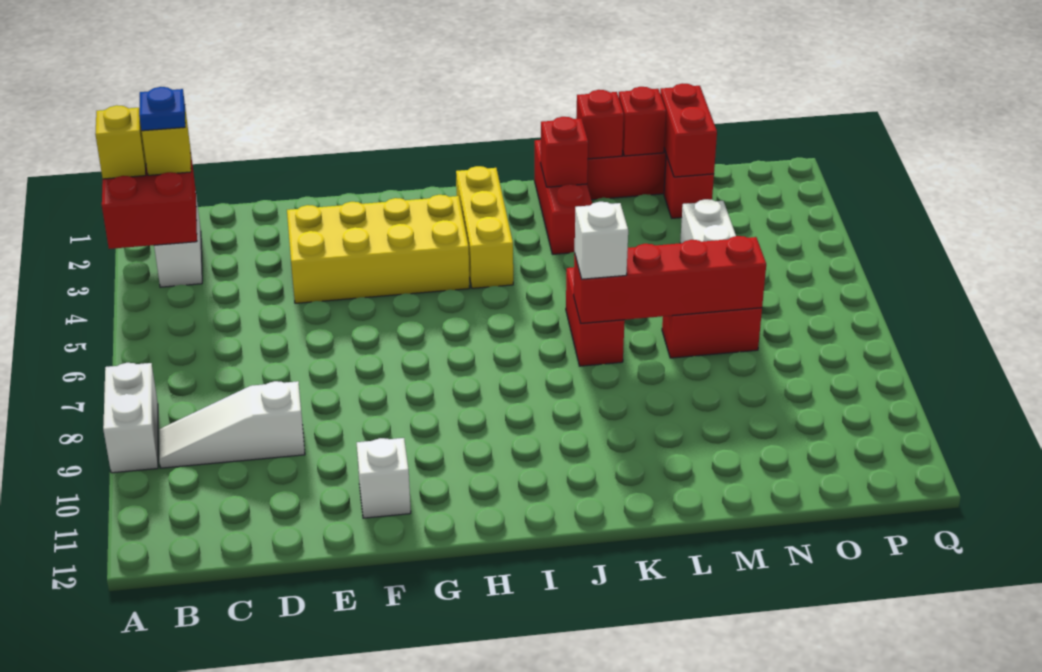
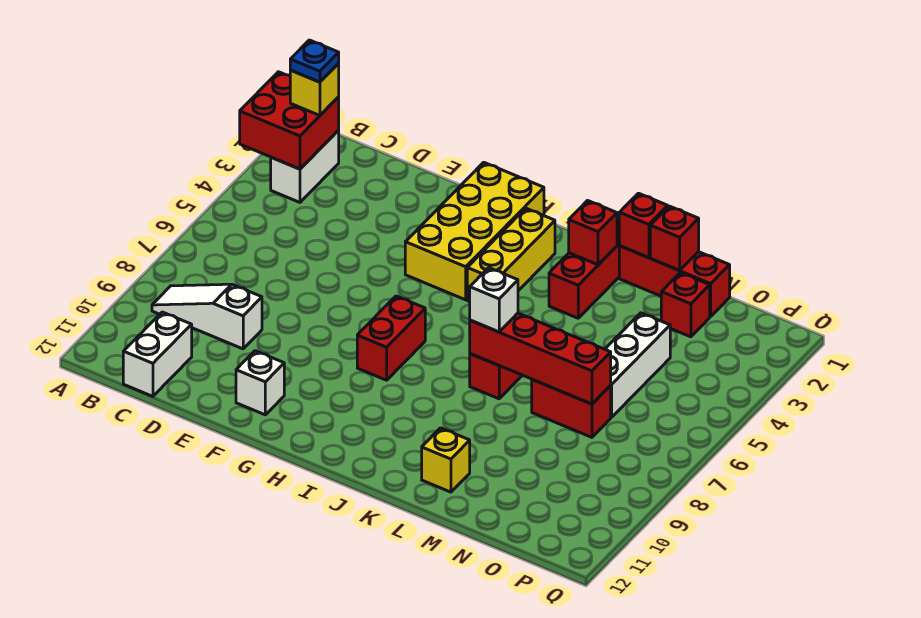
yellow brick A2 level 3 -> yellow brick L11 level 1
white brick A8:A9 level 1 -> white brick C11:C12 level 1
yellow brick E3:H4 level 1 -> yellow brick G1:H4 level 1
red brick N1:N2 level 2 -> red brick H7:H8 level 1

